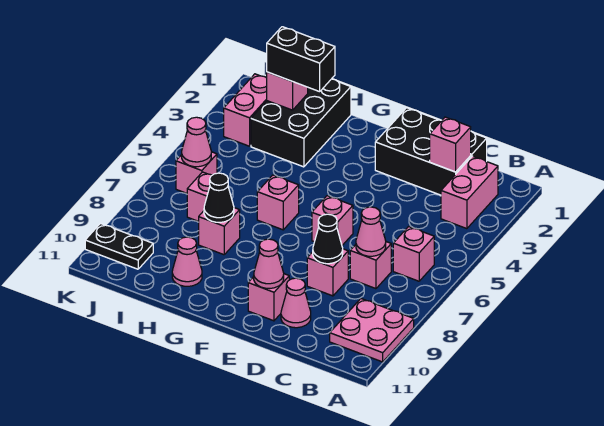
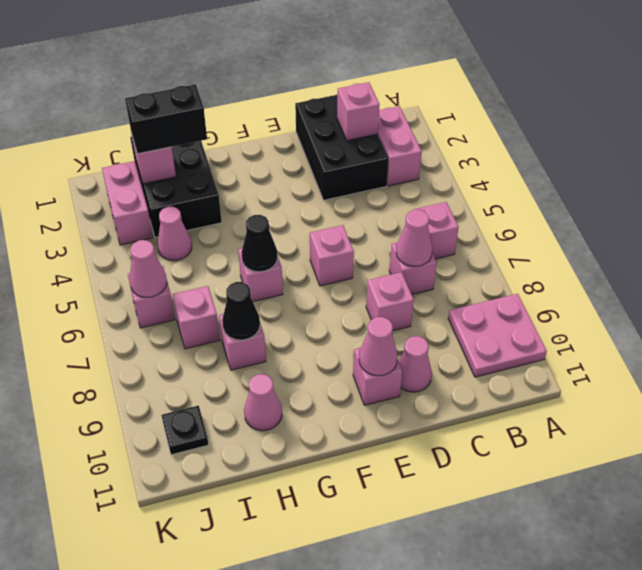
black brick C1:E2 level 1 -> black brick C1:D3 level 1
black cone D8 level 2 -> black cone G6 level 2
none -> pink cone I4 level 1
black plate J10:K10 level 1 -> black plate J10 level 1

